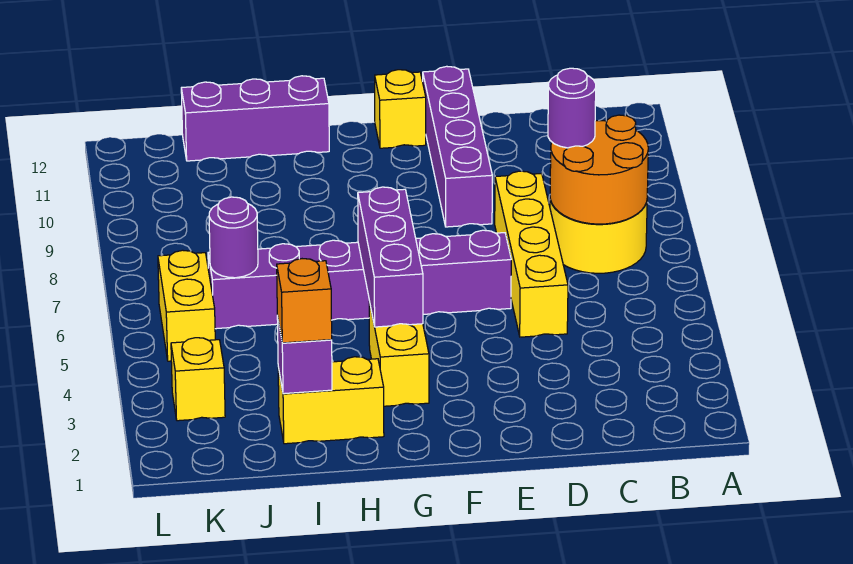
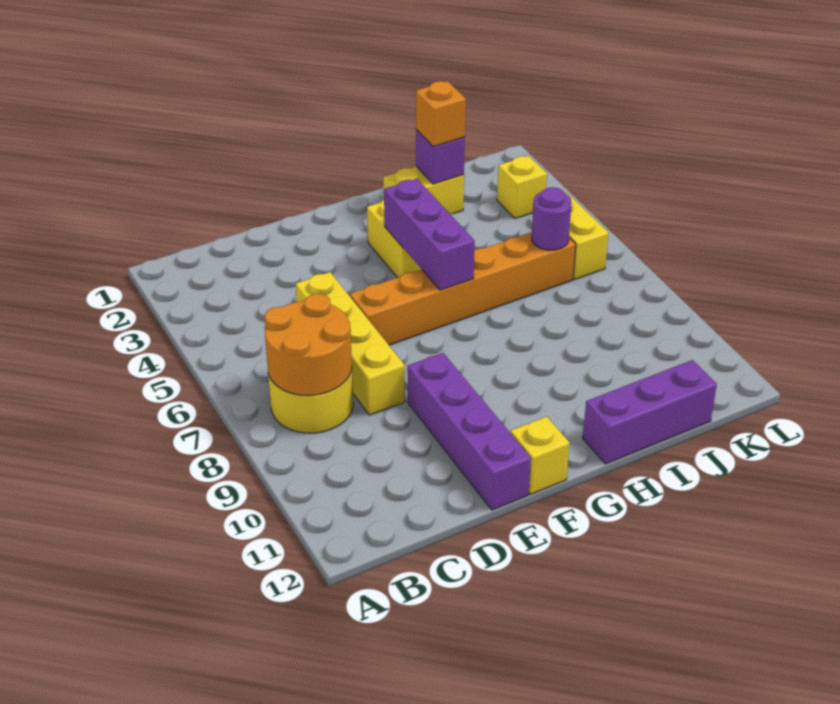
purple round brick C8 level 3 -> none
purple brick E6:J6 level 1 -> orange brick E6:J6 level 1

